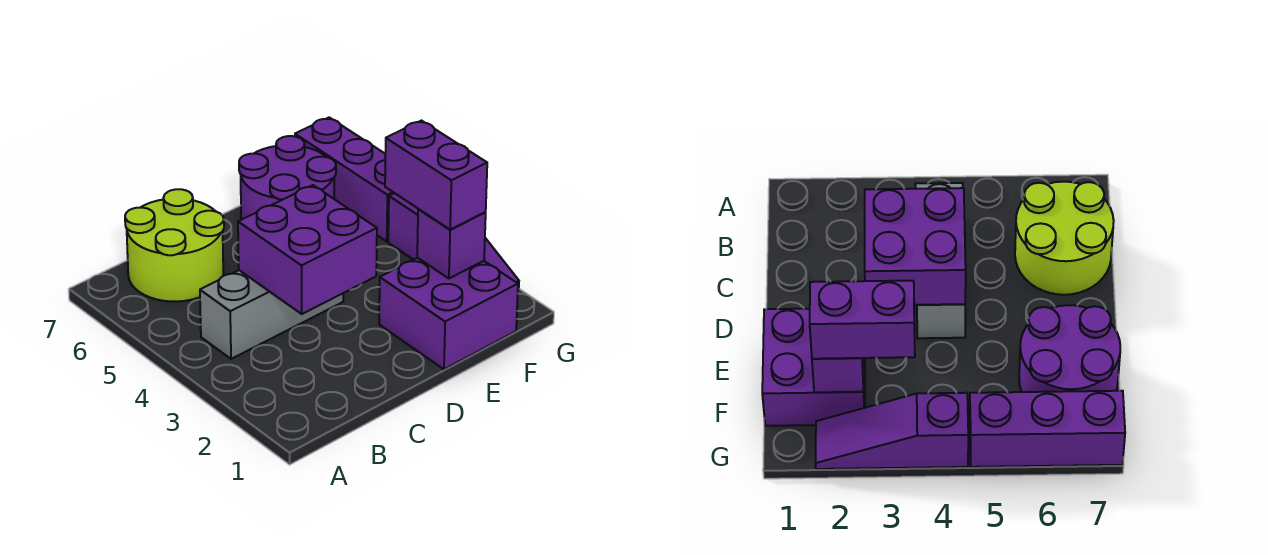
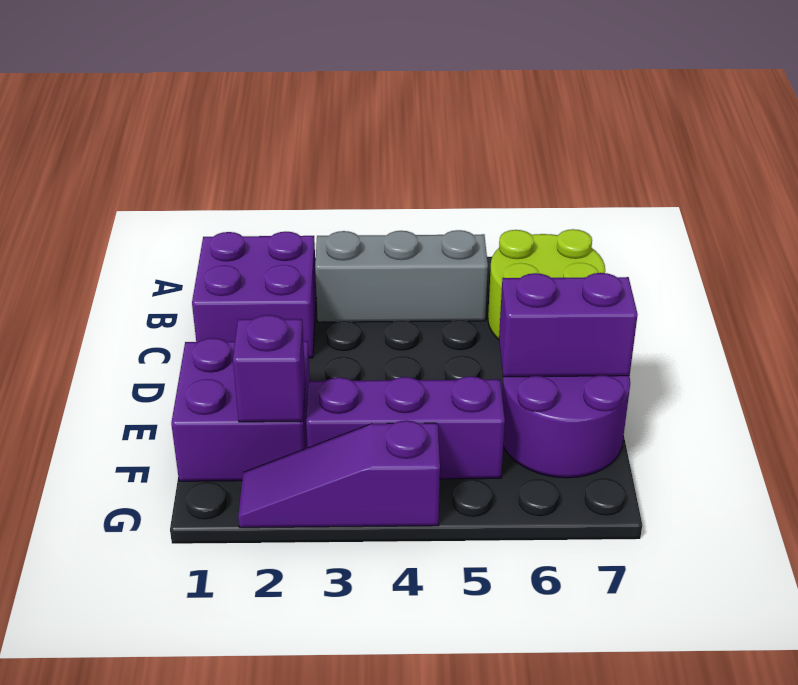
grey brick B4:D4 level 1 -> grey brick B3:B5 level 1
purple brick C3:D4 level 2 -> purple brick B1:C2 level 1
purple brick F2:F3 level 3 -> purple brick E6:E7 level 2
purple brick G5:G7 level 1 -> purple brick F3:F5 level 1

